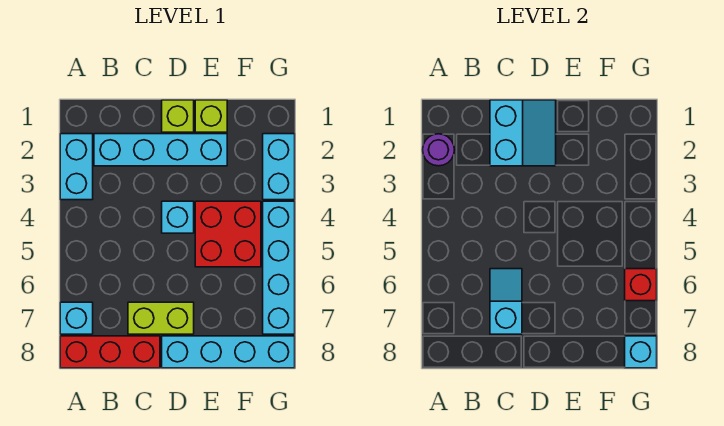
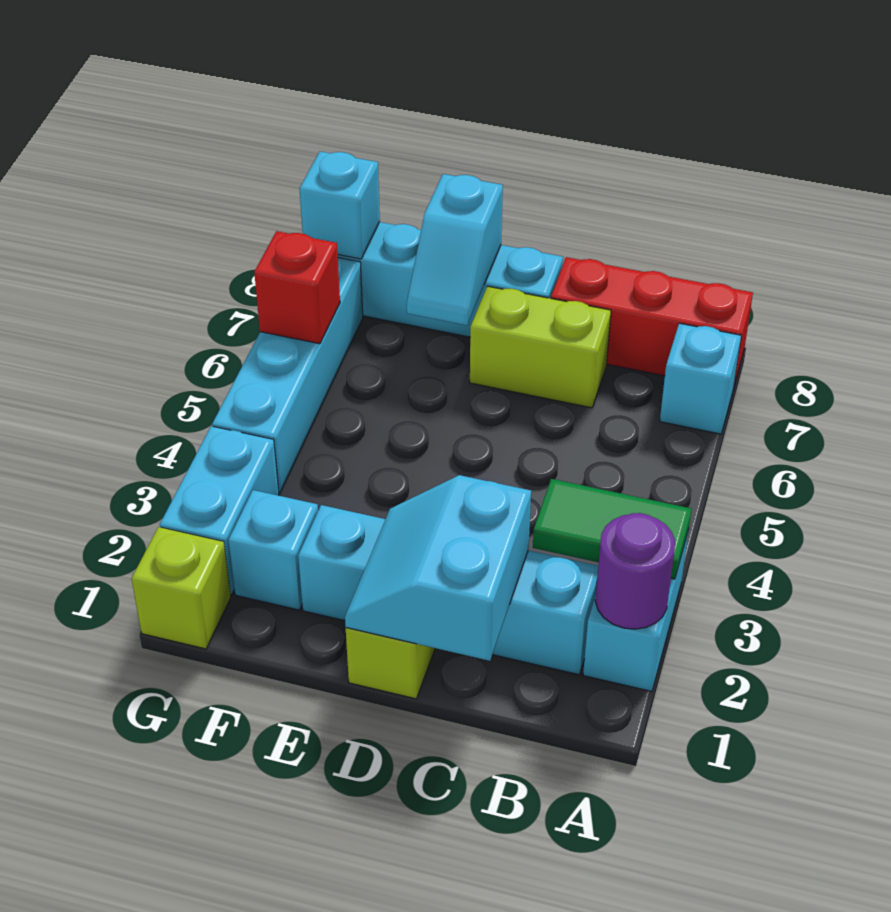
none -> green tile A3:B3 level 2
cyan slope C6:C7 level 2 top 7 -> cyan slope E7:E8 level 2 top 8
cyan brick D4 level 1 -> cyan brick F2 level 1
lime brick E1 level 1 -> lime brick G1 level 1
red brick E4:F5 level 1 -> none

